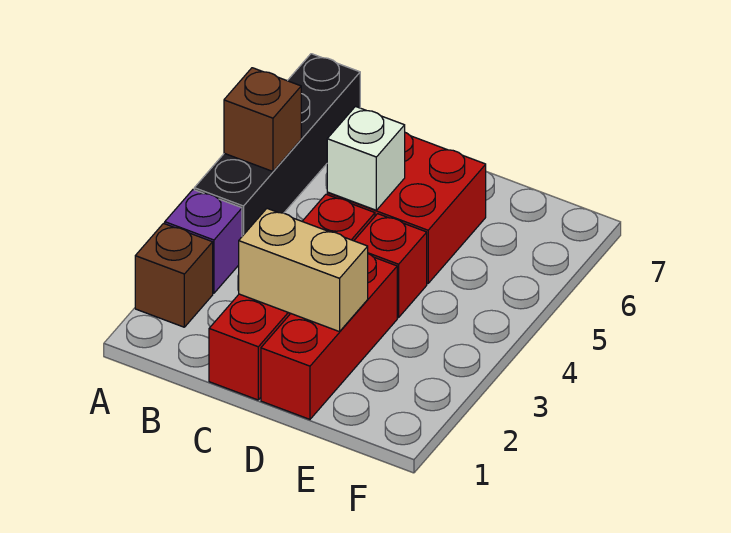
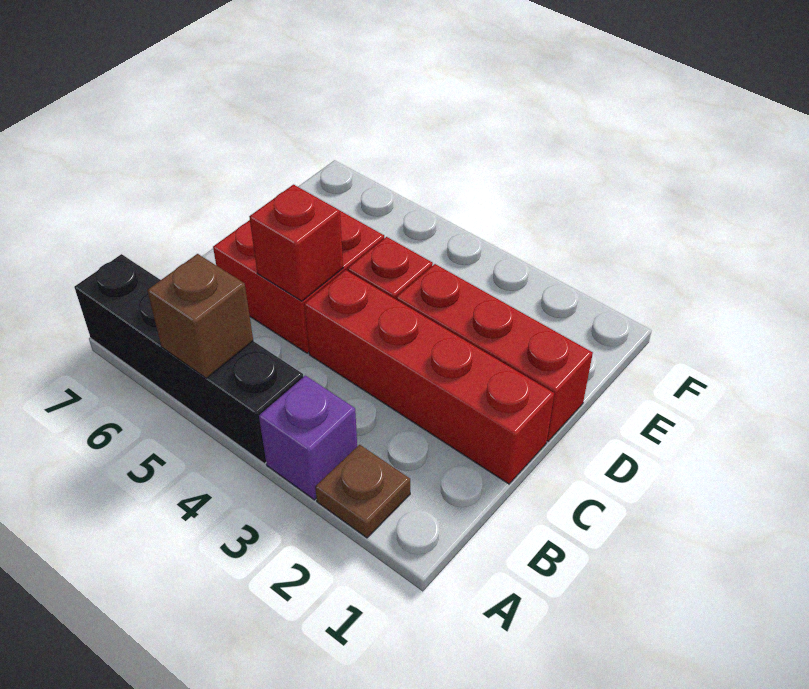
brown brick A2 level 1 -> brown plate A2 level 1
tan brick C2:D2 level 2 -> none
white brick C5 level 2 -> red brick C5 level 2

